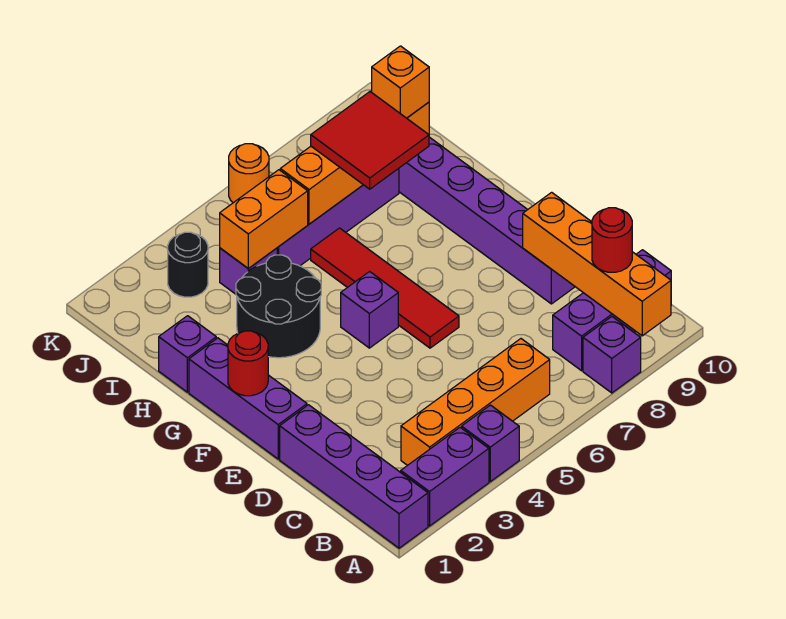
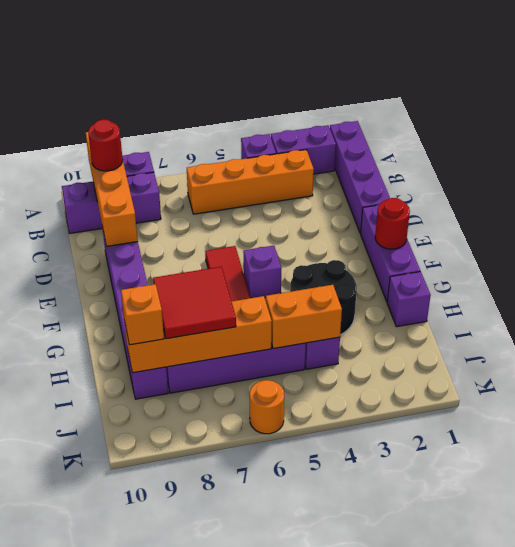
black round brick J3 level 1 -> none

